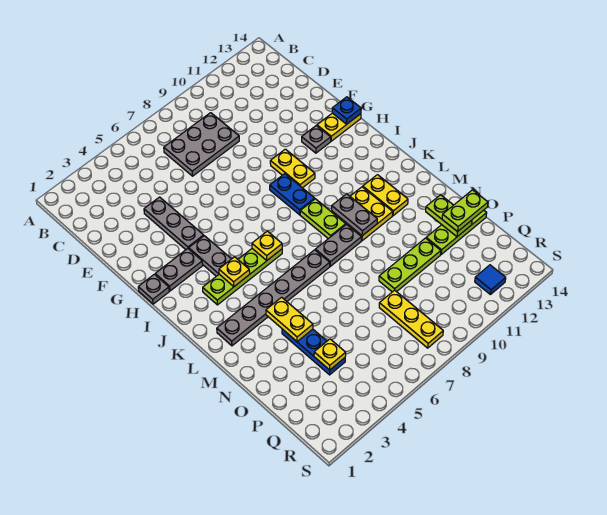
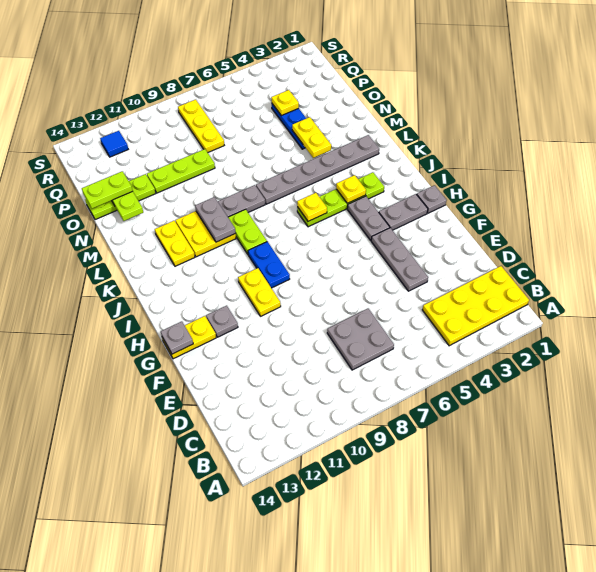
none -> yellow plate B1:C4 level 1
grey plate C7:D9 level 1 -> grey plate C7:D8 level 1
blue plate G14 level 2 -> grey plate G14 level 2

